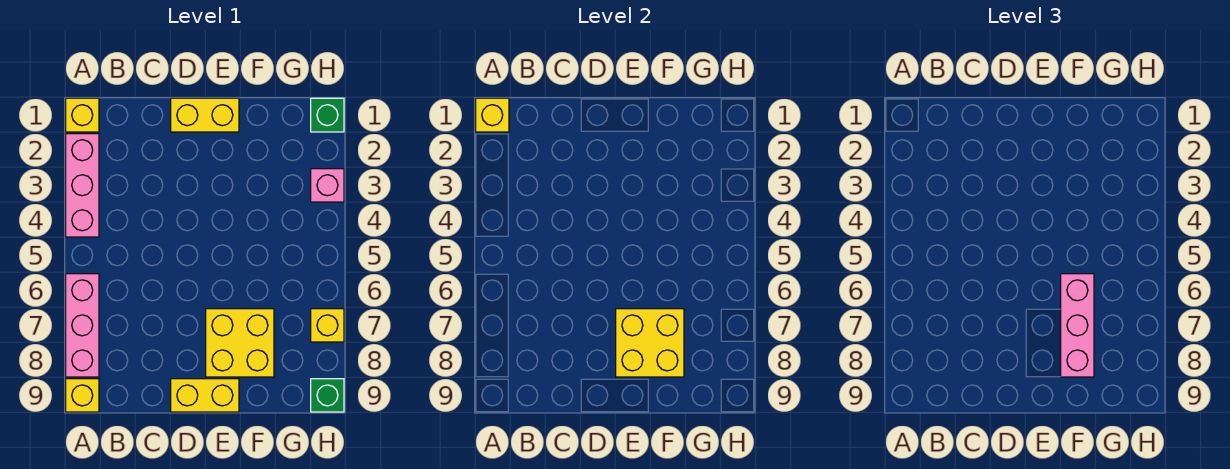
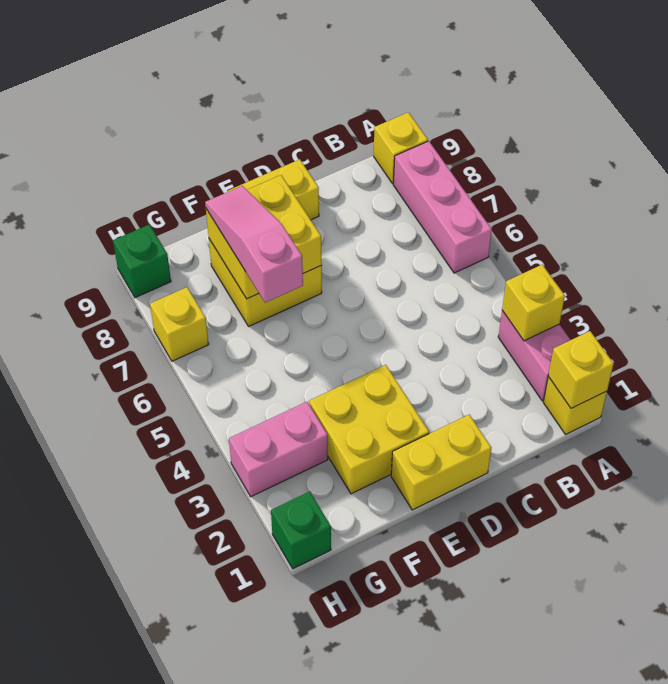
pink brick A2:A4 level 1 -> pink brick A2:A3 level 1
none -> yellow brick A3 level 2
none -> yellow brick E2:F3 level 1
pink brick F6:F8 level 3 -> pink slope F6:F8 level 3 top 6
pink brick H3 level 1 -> pink brick G3:H3 level 1

